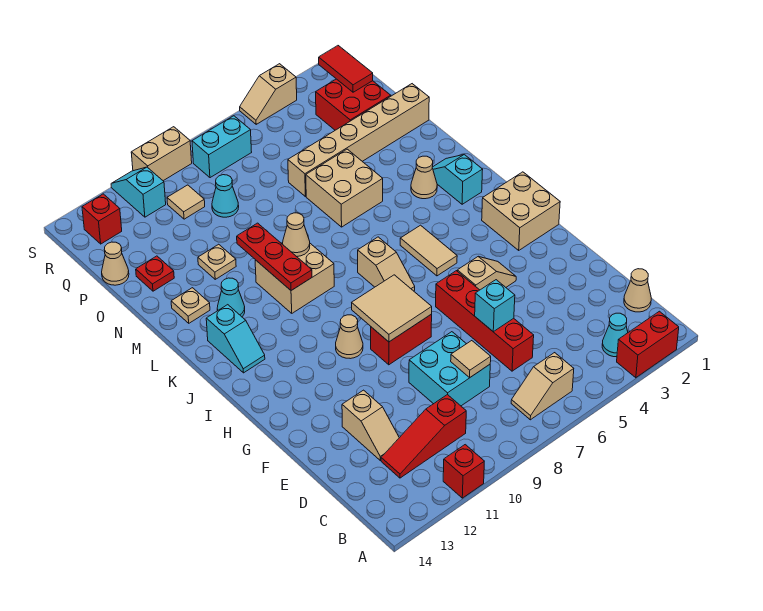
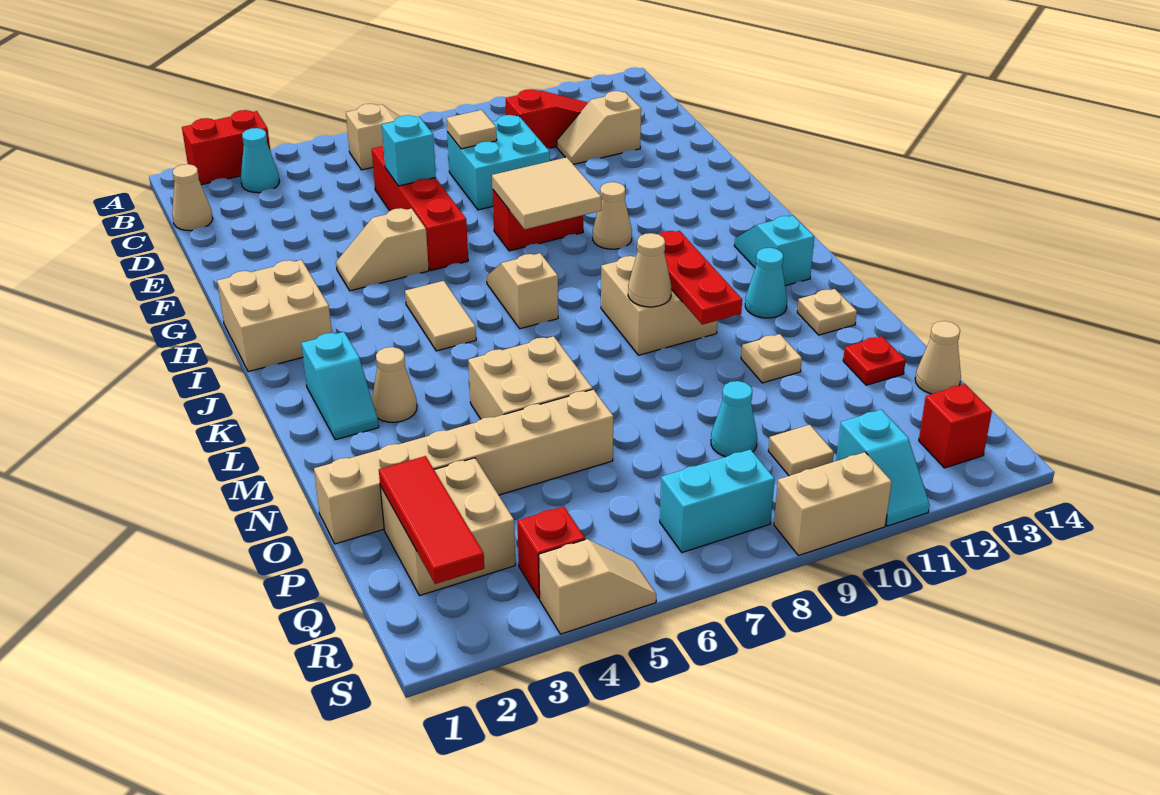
red brick A11 level 1 -> red brick R4 level 1
tan slope D12:E12 level 1 top E -> tan slope D11:D12 level 1 top 12
red brick P2:Q3 level 1 -> tan brick P2:Q3 level 1
red tile Q2:R2 level 2 -> red tile P2:R2 level 2

